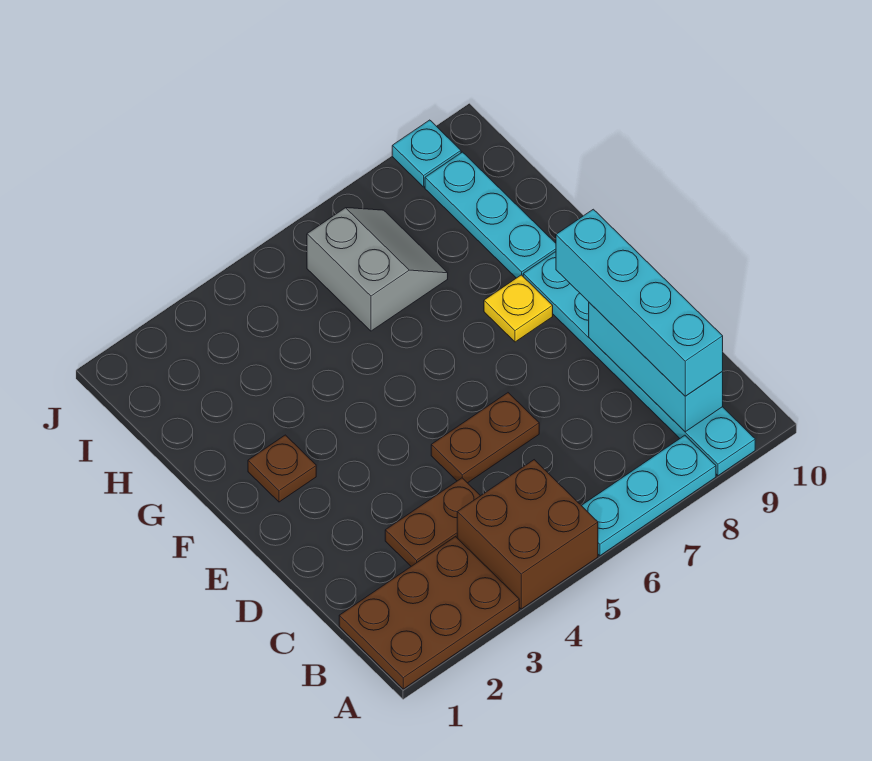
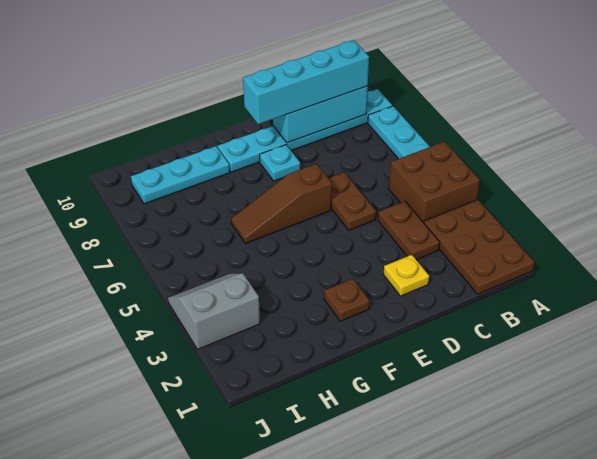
none -> brown slope E6:G6 level 1 top E
yellow plate F8 level 1 -> yellow plate D2 level 1
grey slope H6:I7 level 1 top 6 -> grey slope I3:J4 level 1 top 3
cyan plate J9 level 1 -> cyan plate E8 level 1

